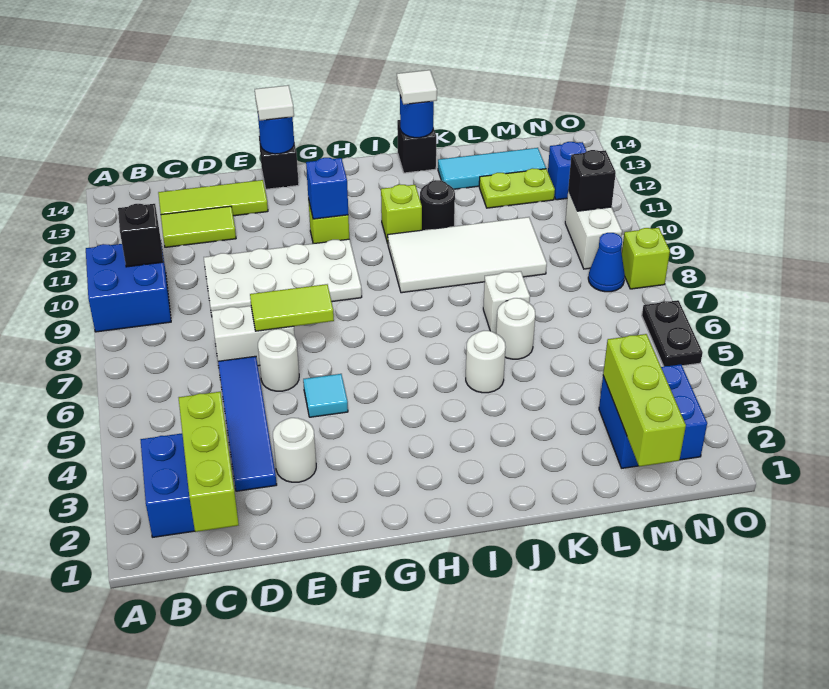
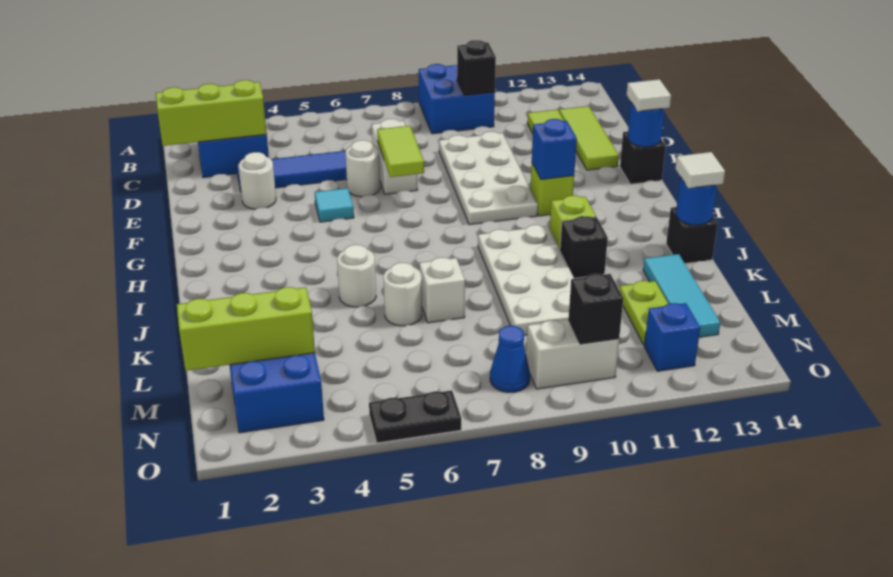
white tile I9:L10 level 1 -> white plate I9:L10 level 1
black round brick J11 level 1 -> black brick J11 level 1
lime brick O8 level 1 -> none

